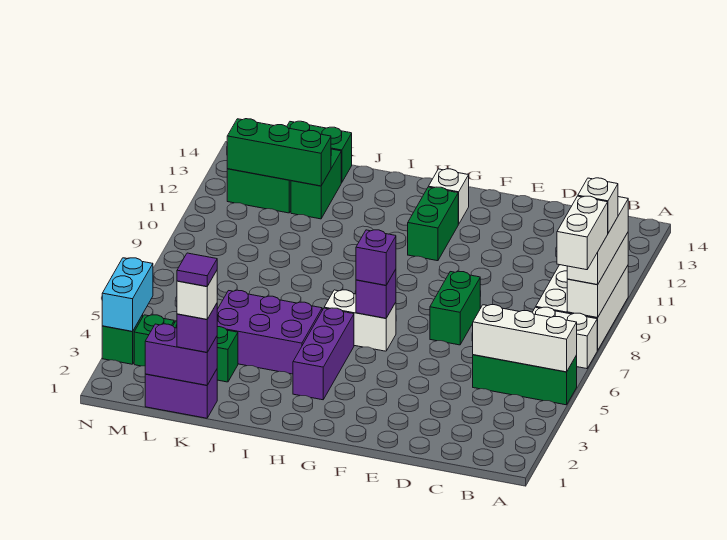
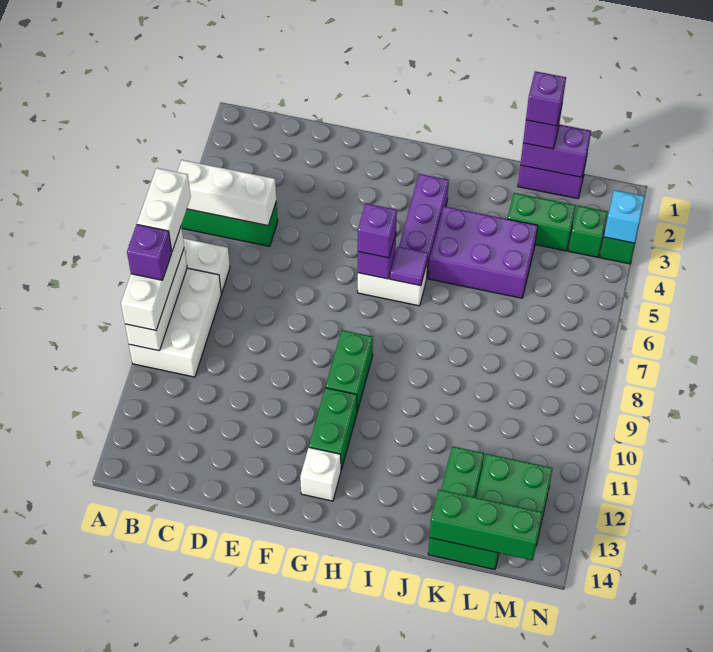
white brick A9 level 4 -> purple brick A9 level 4
green brick E7:E8 level 1 -> green brick G9:G10 level 1
white brick K1 level 4 -> purple brick K1 level 4
purple tile K1 level 5 -> purple tile H6 level 2
green brick K12:M12 level 2 -> green brick K14:M14 level 2
cyan brick N3:N4 level 2 -> cyan brick N3 level 2

